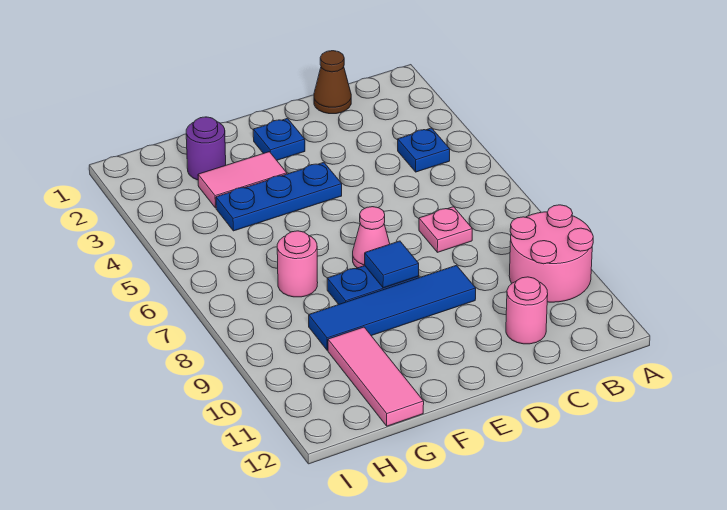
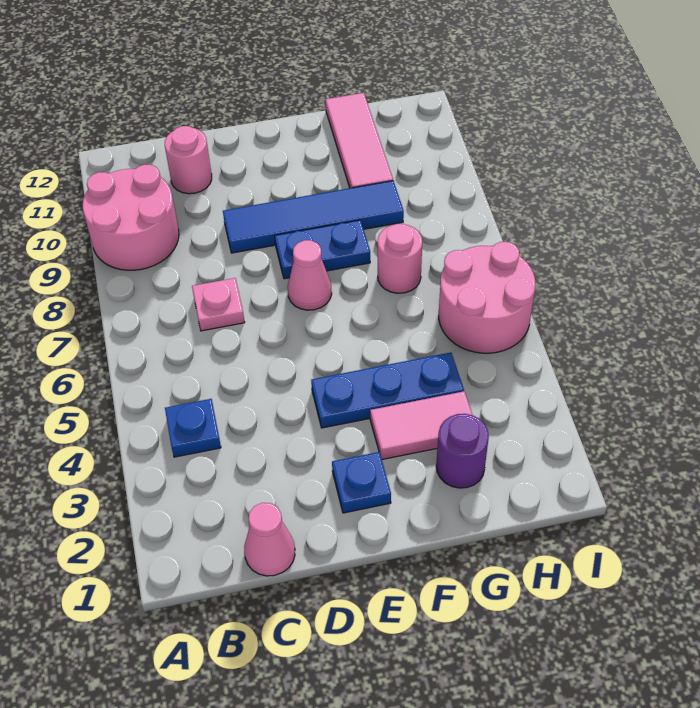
brown cone C1 level 1 -> pink cone C1 level 1
blue tile E8 level 2 -> none
none -> pink round brick H5:I6 level 1

